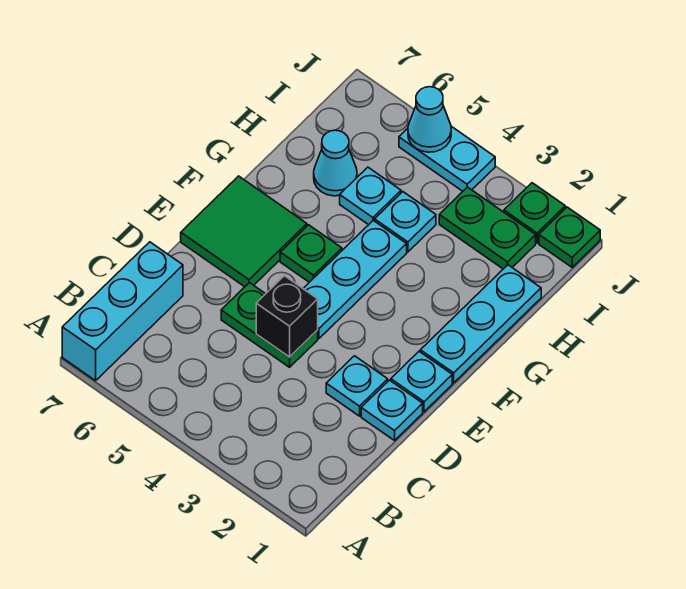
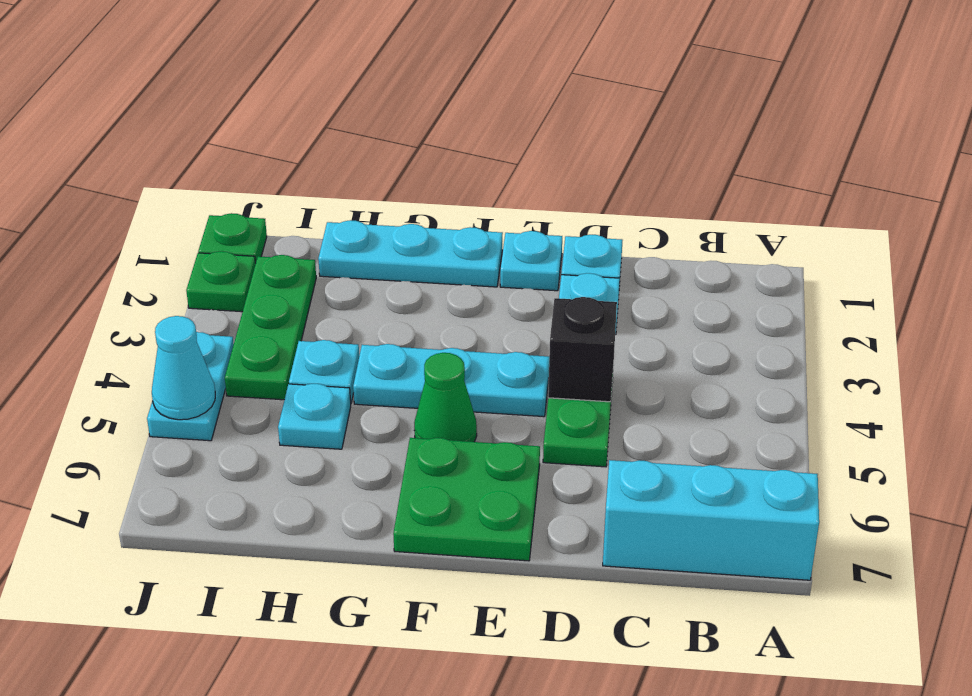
green tile E6:F7 level 1 -> green plate E6:F7 level 1
green plate F5 level 1 -> green cone F5 level 1
cyan cone H6 level 1 -> none
green plate I2:I3 level 1 -> green plate I2:I4 level 1

